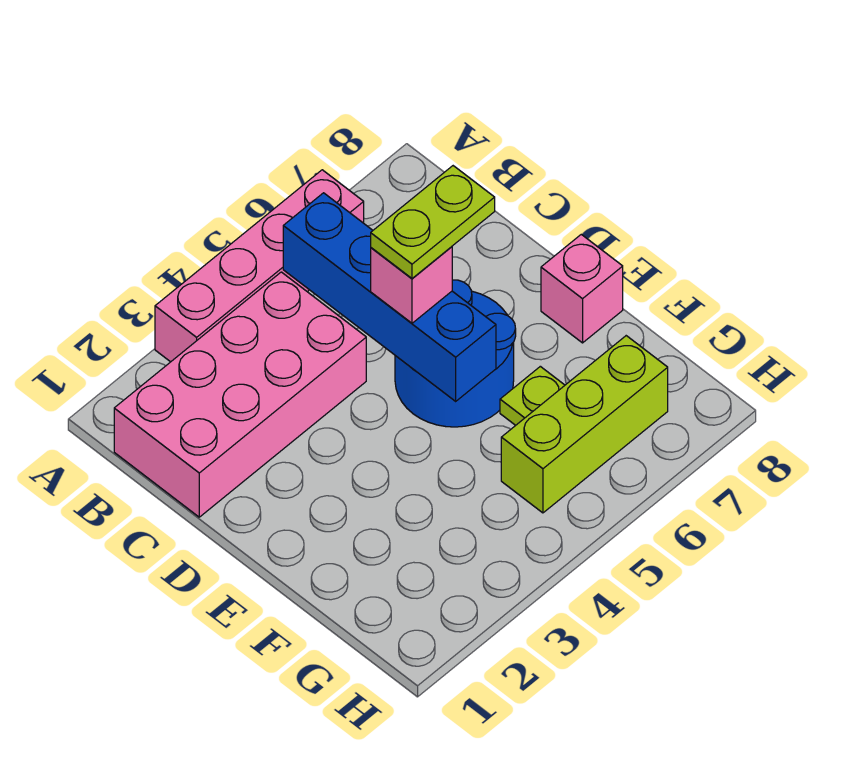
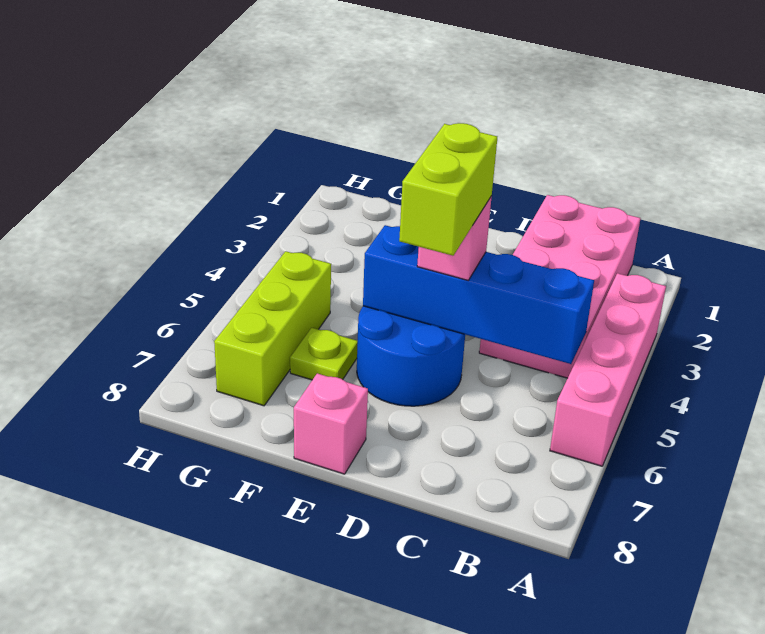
lime plate D5:D6 level 4 -> lime brick D5:D6 level 4

